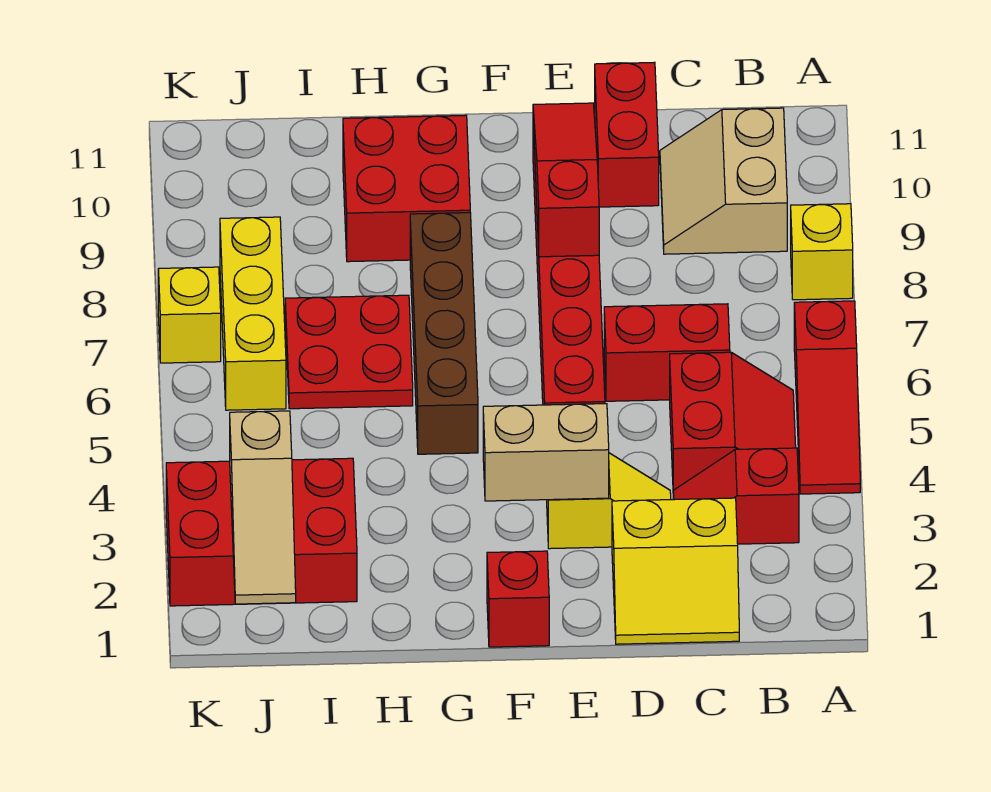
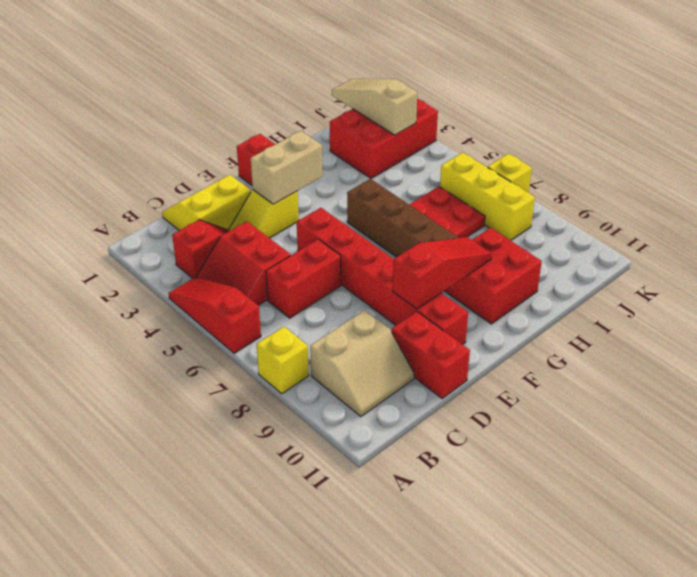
tan slope B9:C10 level 1 top B -> tan slope B9:C10 level 1 top 9
red slope E8:E10 level 2 top 8 -> red slope E9:G9 level 2 top E

